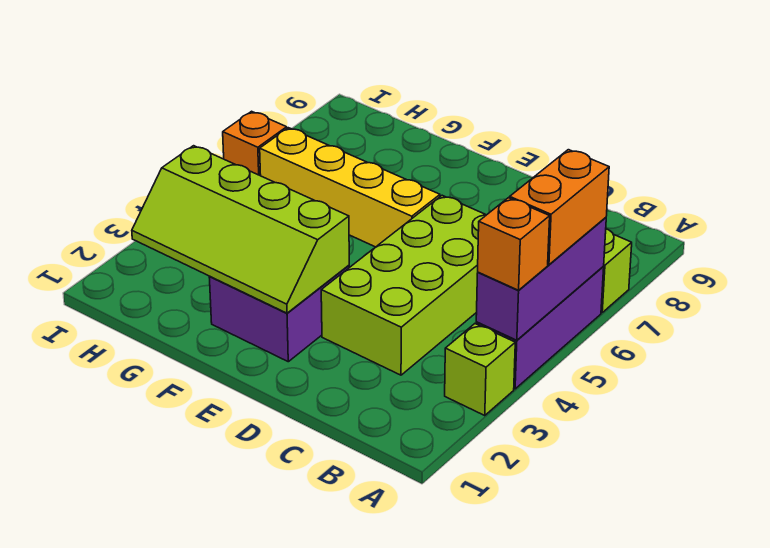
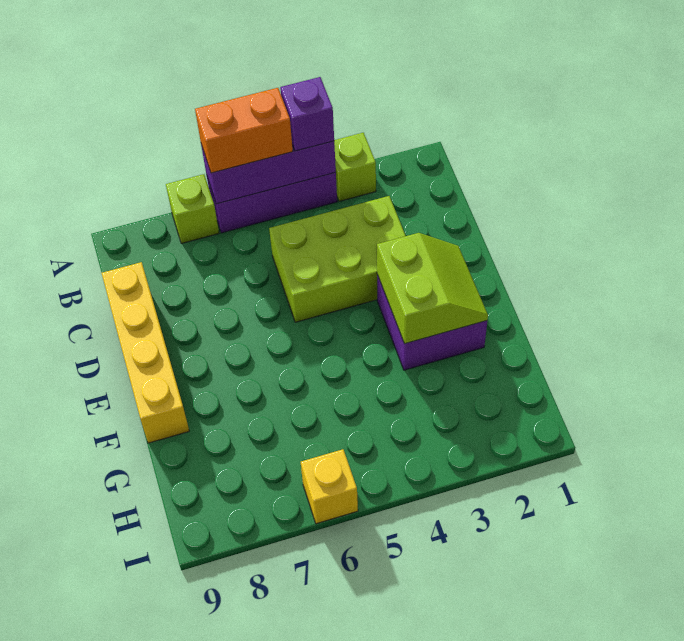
orange brick A4 level 3 -> purple brick A4 level 3
lime brick C3:D6 level 1 -> lime brick C3:D5 level 1
lime slope E2:H3 level 2 top 3 -> lime slope E2:F3 level 2 top 3
yellow brick E6:H6 level 1 -> yellow brick C9:F9 level 1
orange brick I6 level 1 -> yellow brick I6 level 1

